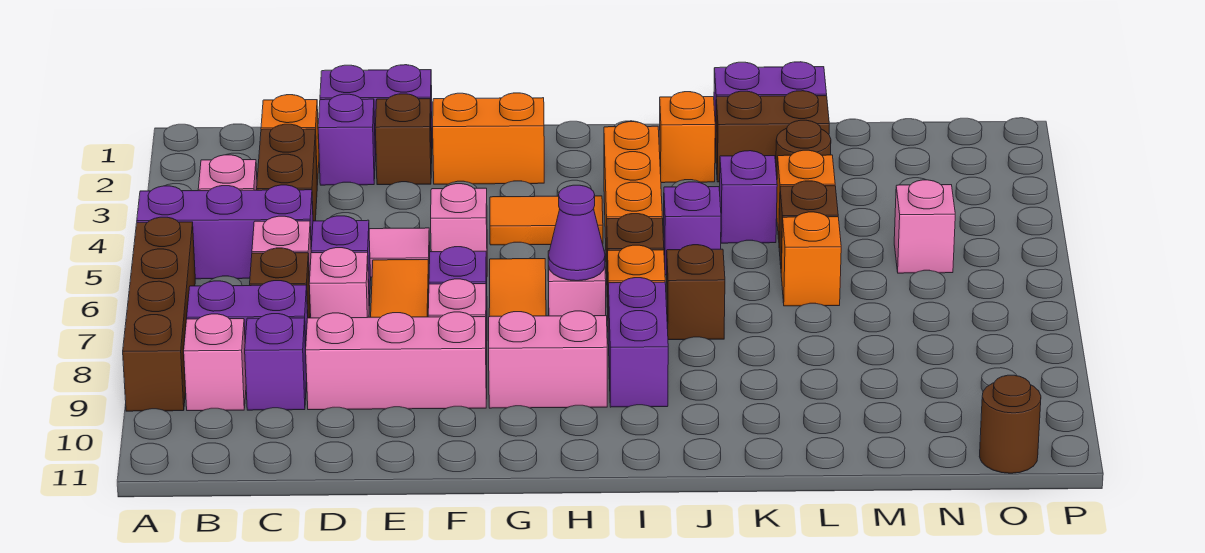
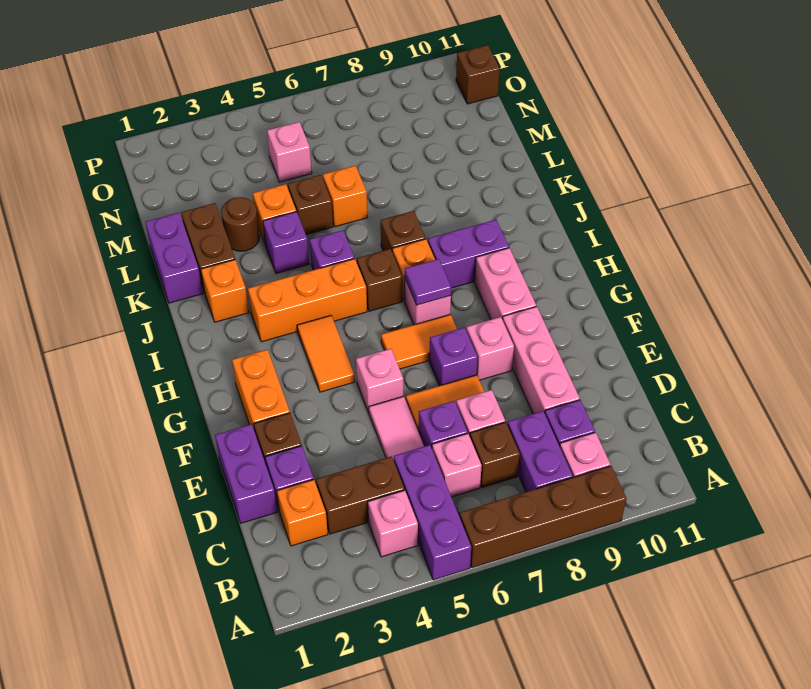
purple cone H7 level 2 -> purple tile H7 level 2
brown round brick O11 level 1 -> brown brick O11 level 1

